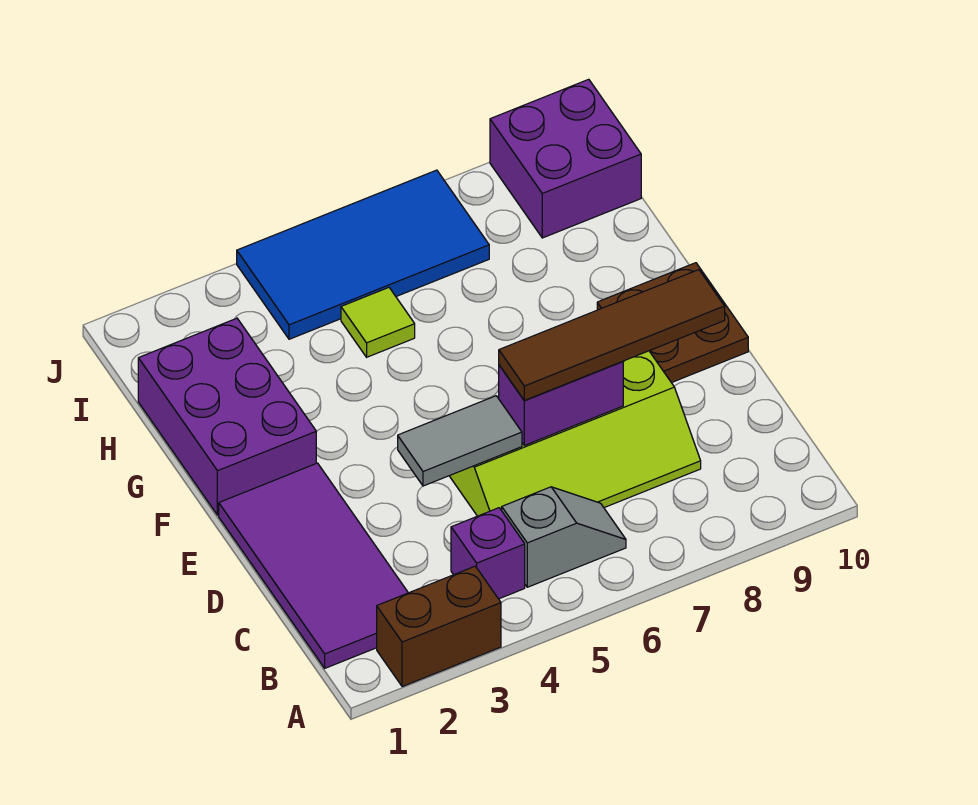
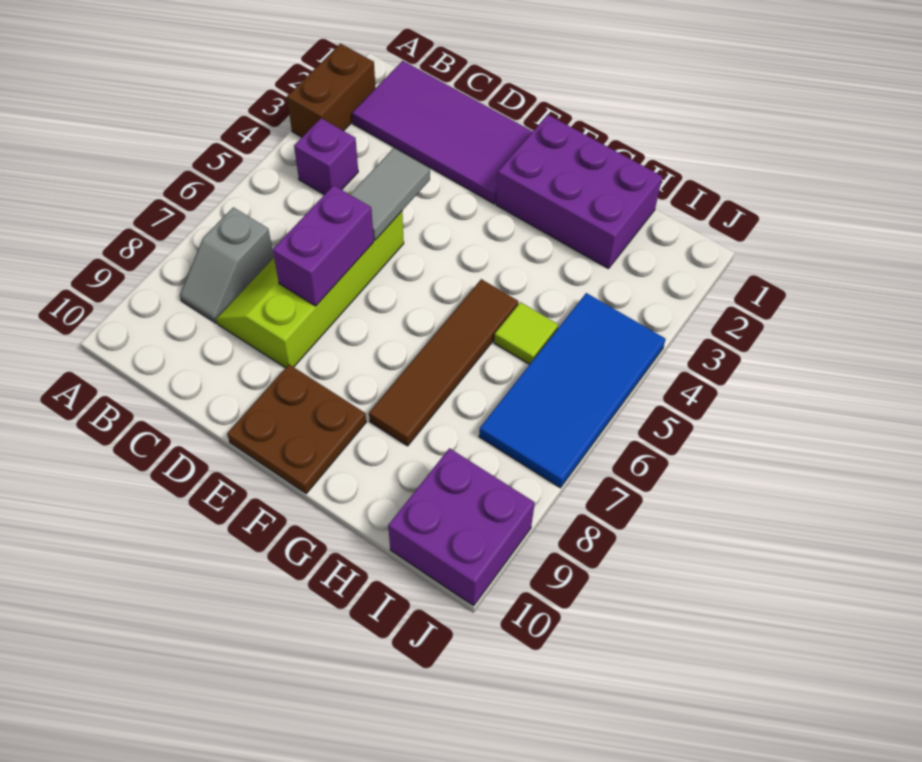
grey slope B5:B6 level 1 top 5 -> grey slope B7:B8 level 1 top 7
brown tile D6:D9 level 3 -> brown tile G5:G8 level 1

